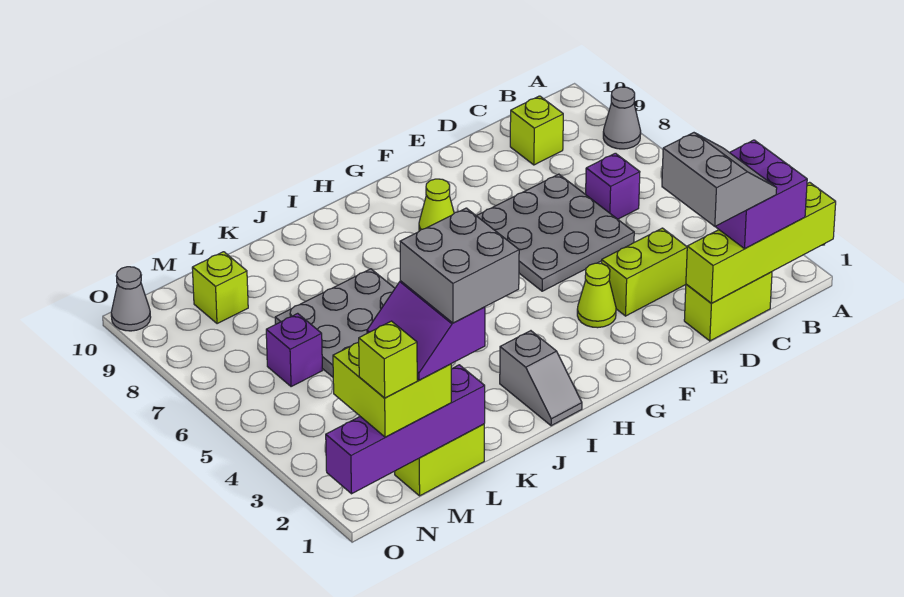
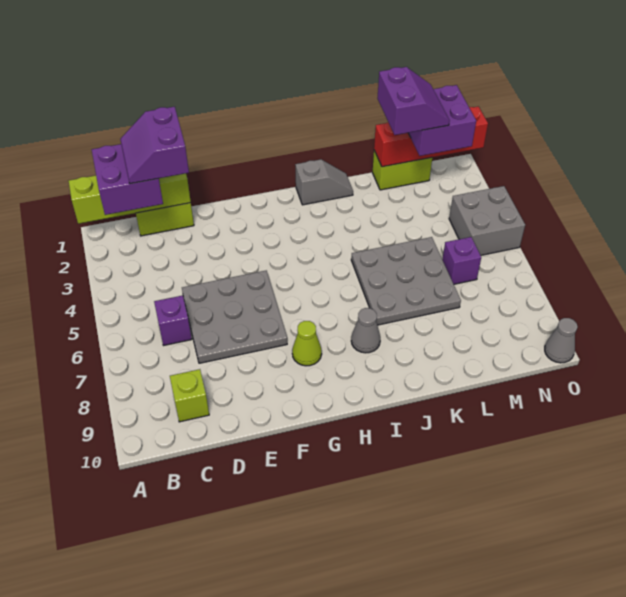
grey cone A8 level 1 -> grey cone I8 level 1
grey slope C1:D2 level 4 top D -> purple slope C1:D2 level 4 top D
lime brick D3:E3 level 1 -> none
lime cone F3 level 1 -> none
grey slope I1:I2 level 1 top 2 -> grey slope I1:J1 level 1 top I
grey brick K1:L2 level 5 -> grey brick N4:O5 level 1
purple brick L1:O1 level 2 -> red brick L1:O1 level 2
lime brick M1:N2 level 3 -> purple brick M1:N2 level 3
lime brick M9 level 1 -> none
lime brick N1 level 4 -> none

